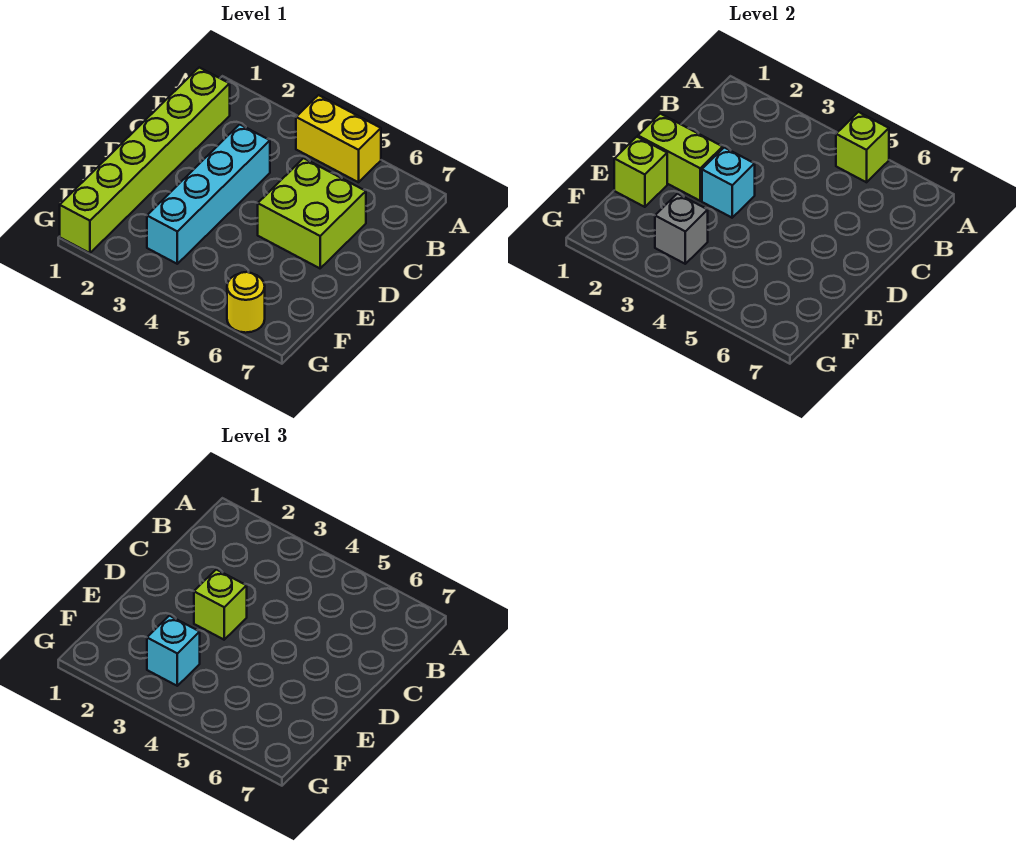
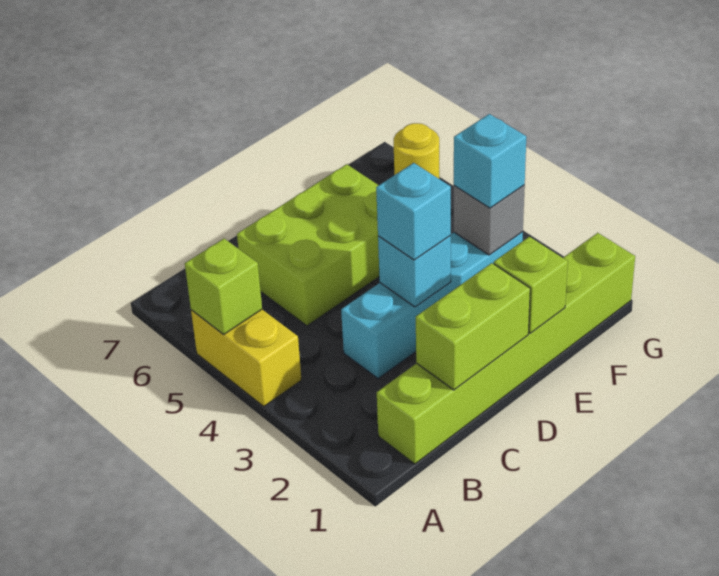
lime brick C5:D6 level 1 -> lime brick C5:E6 level 1
lime brick D1:D2 level 2 -> lime brick C1:D1 level 2
lime brick D3 level 3 -> cyan brick D3 level 3

